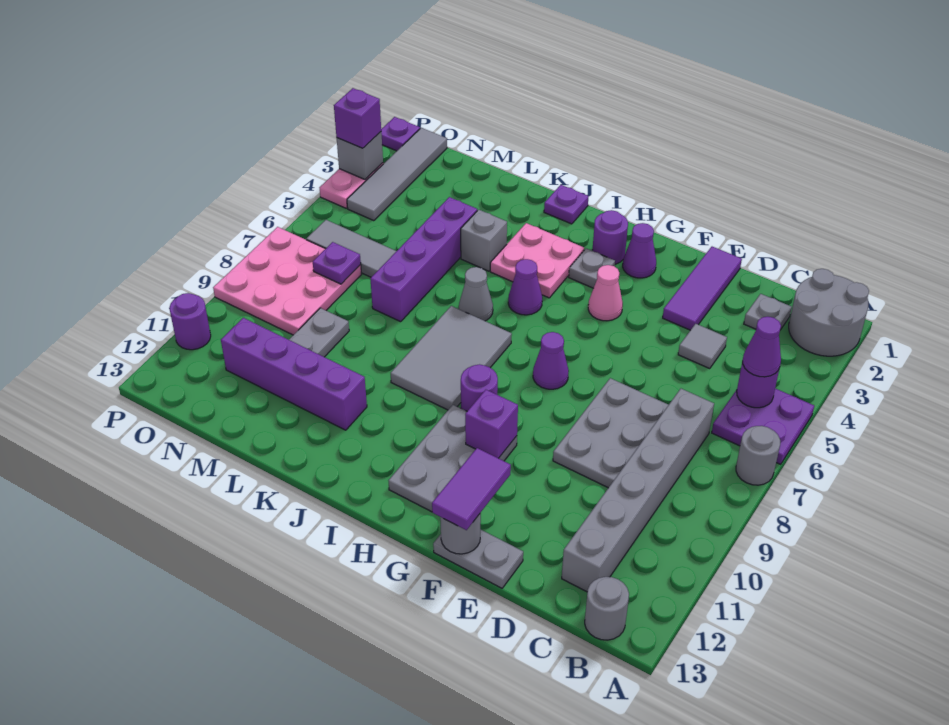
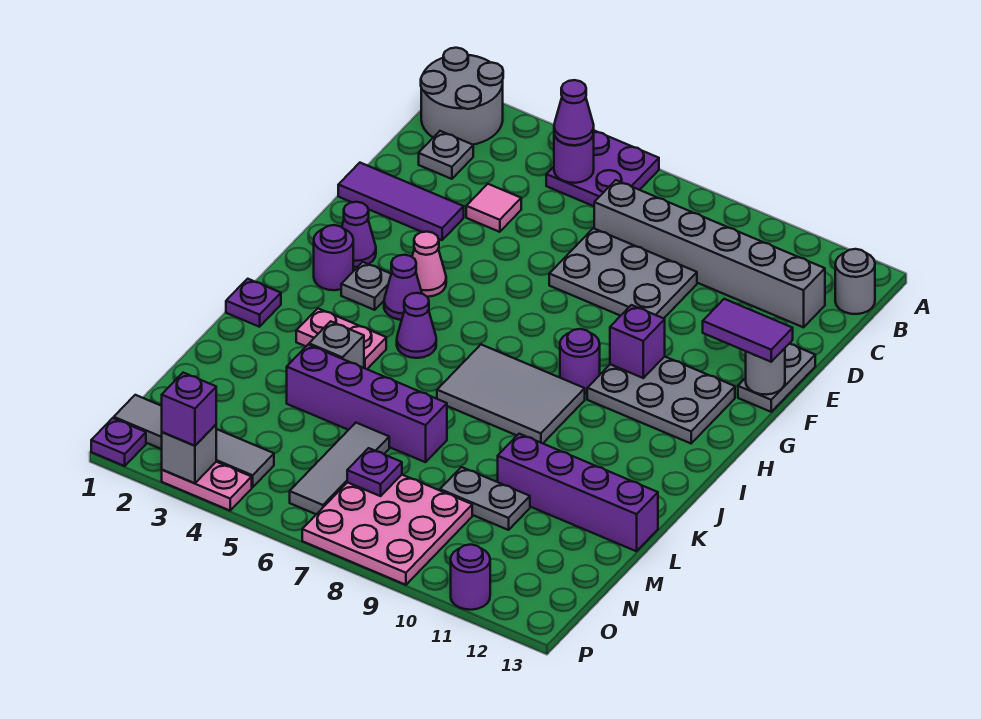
grey round brick A7 level 1 -> none
grey tile D4 level 1 -> pink tile D4 level 1
purple cone G7 level 1 -> purple cone H4 level 1
pink plate I3:J4 level 1 -> pink plate J3:J4 level 1
grey cone J6 level 1 -> none
purple brick K11:N11 level 1 -> purple brick L10:L13 level 1

